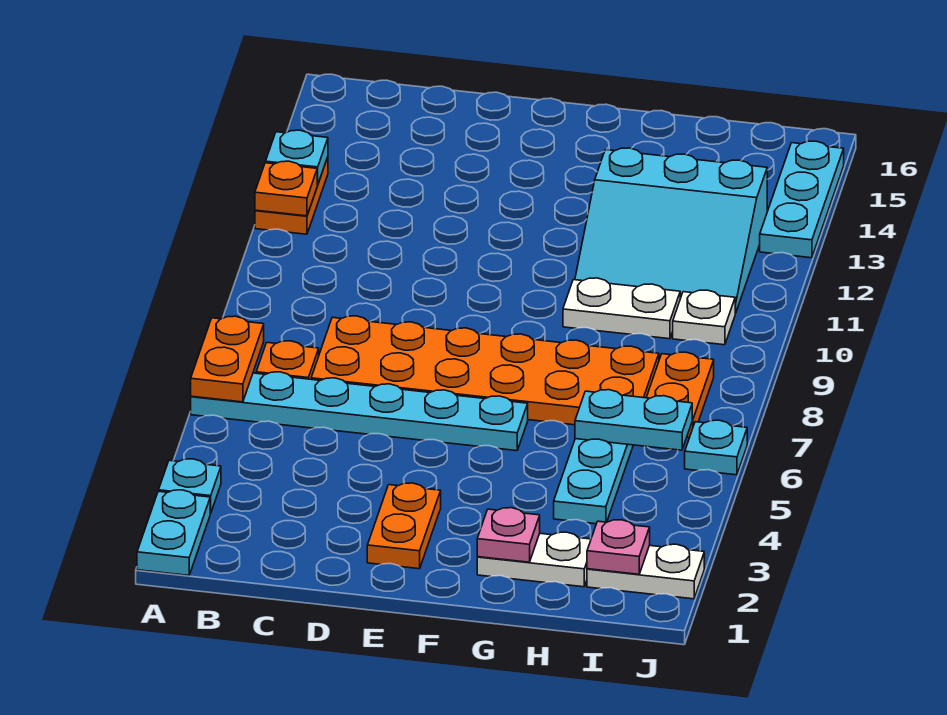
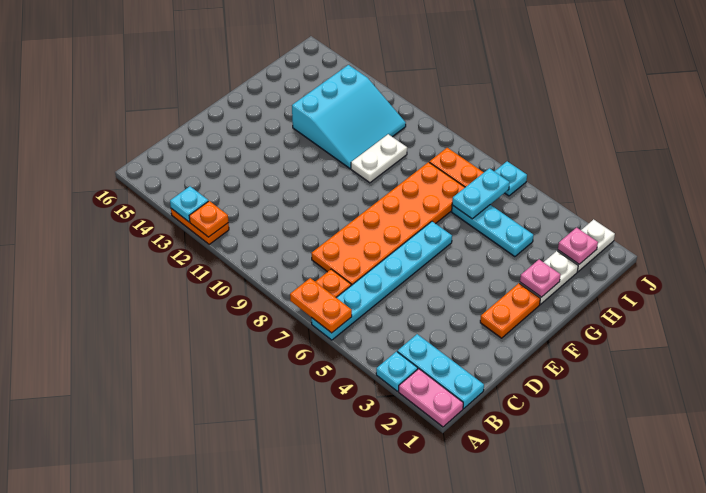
cyan plate A1:A2 level 1 -> pink plate A1:A2 level 1
orange plate E2:E3 level 1 -> orange plate E2:F2 level 1
white plate I10 level 1 -> none
cyan plate J13:J15 level 1 -> cyan plate B1:B3 level 1

